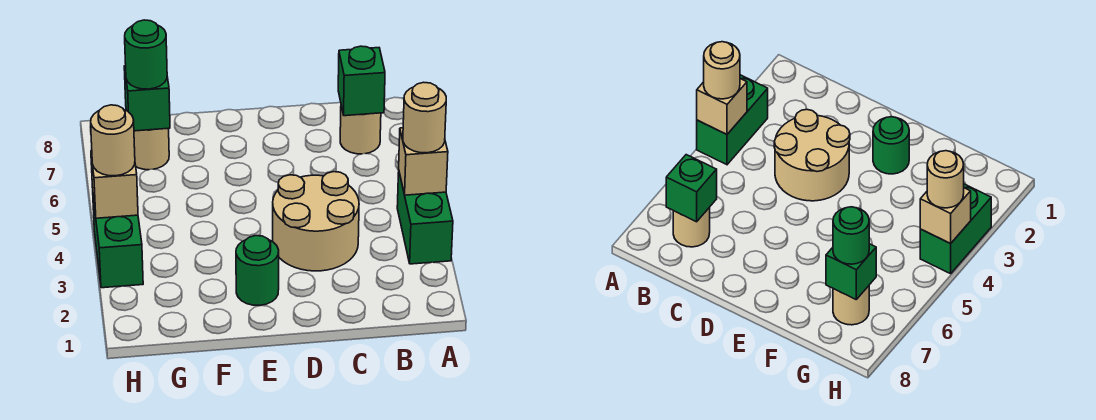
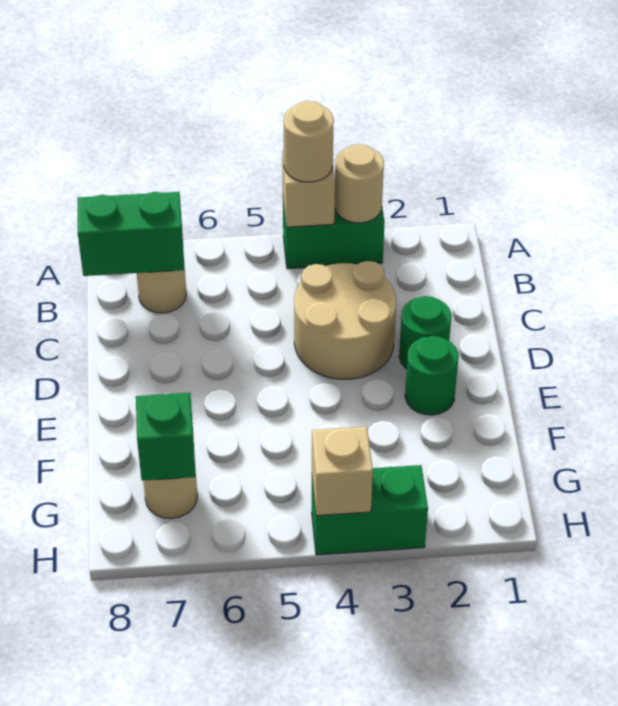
green brick B7 level 2 -> green brick B7:B8 level 2
green round brick G7 level 3 -> green round brick D2 level 1
tan round brick H4 level 3 -> tan round brick A3 level 2

